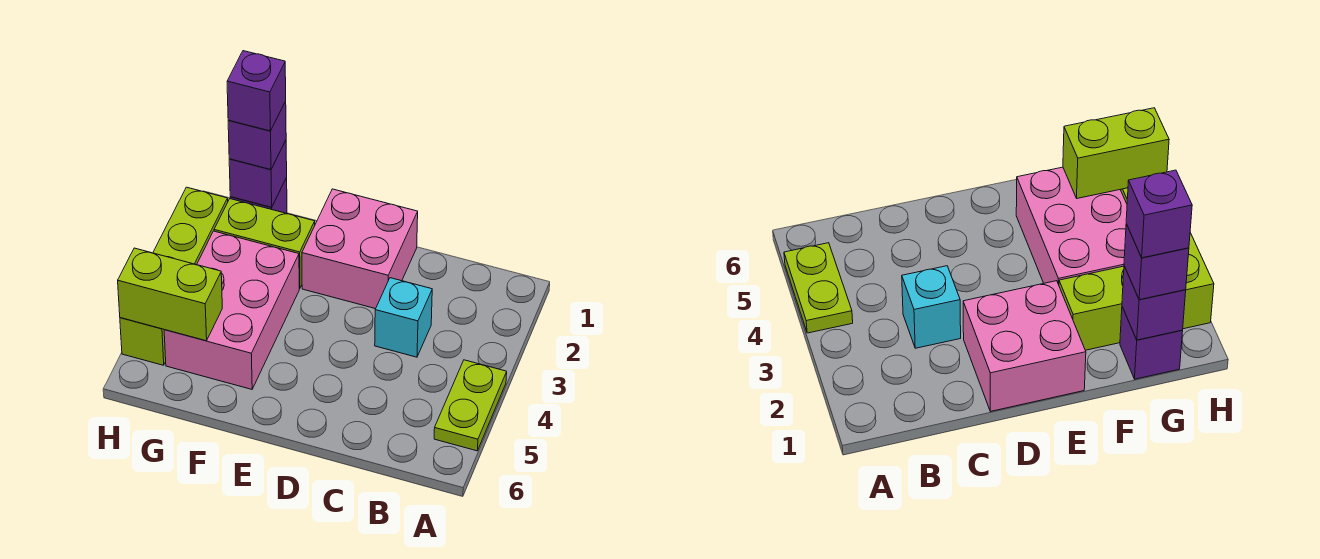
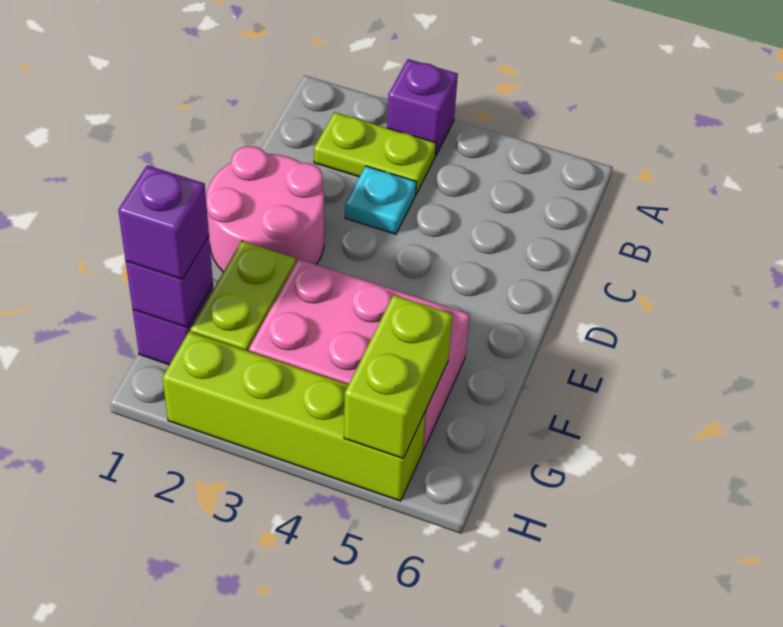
lime plate A4:A5 level 1 -> lime plate B2:B3 level 1
cyan brick C3 level 1 -> cyan plate C3 level 1
pink brick D1:E2 level 1 -> pink round brick D1:E2 level 1
purple brick G1 level 4 -> purple brick A3 level 1

